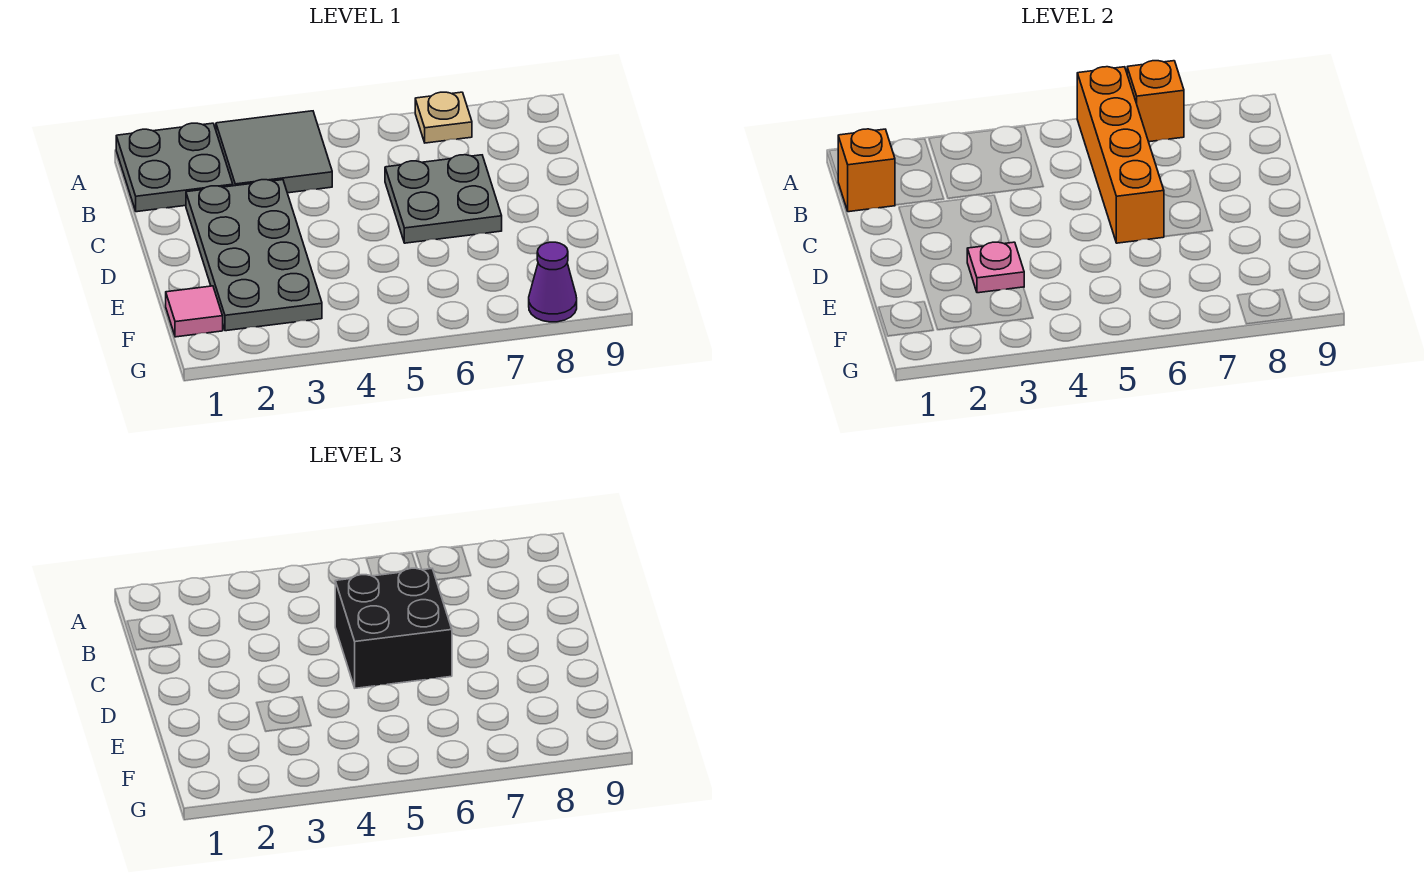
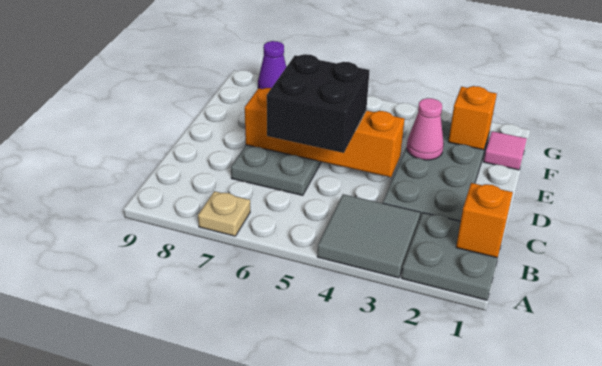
orange brick A6:D6 level 2 -> orange brick D4:D7 level 2
orange brick A7 level 2 -> orange brick F2 level 2
pink plate E3 level 2 -> pink cone E3 level 2

